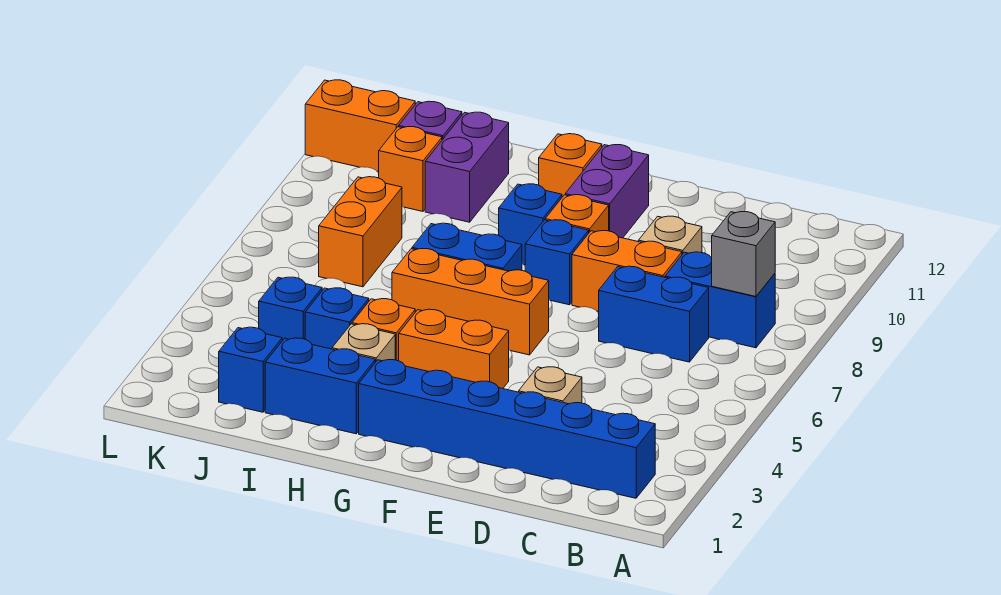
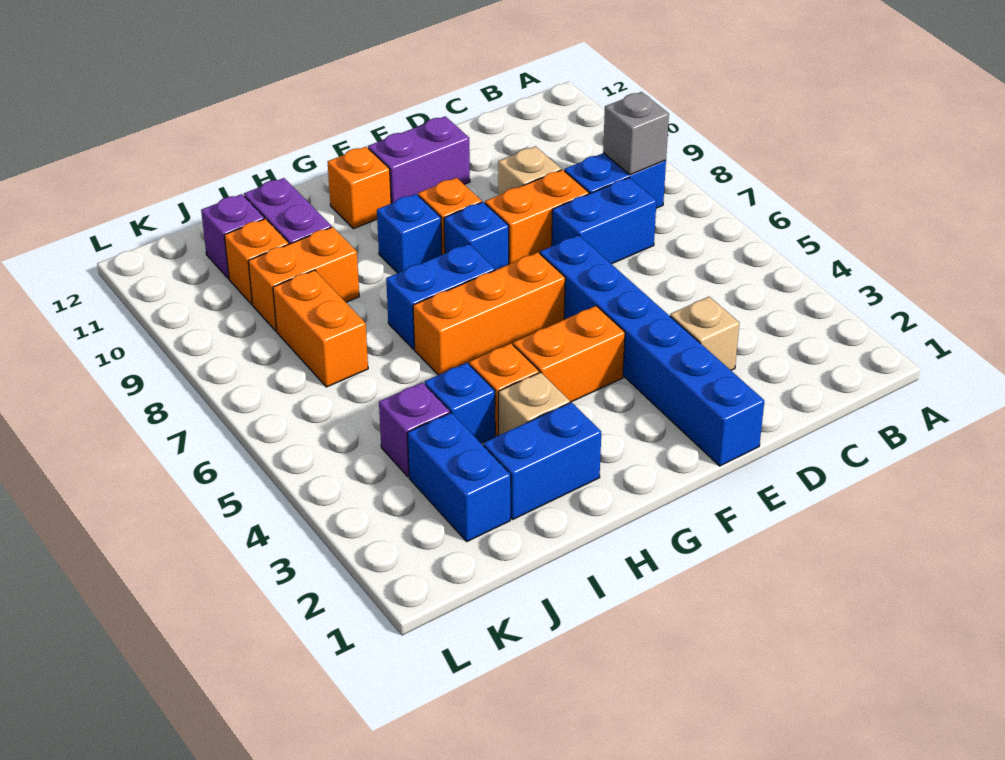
blue brick B2:G2 level 1 -> blue brick E1:E6 level 1
purple brick F10:F11 level 1 -> purple brick E11:F11 level 1
blue brick J2 level 1 -> blue brick J2:J3 level 1
blue brick J4 level 1 -> purple brick J4 level 1
orange brick K11:L11 level 1 -> orange brick I9:J9 level 1

